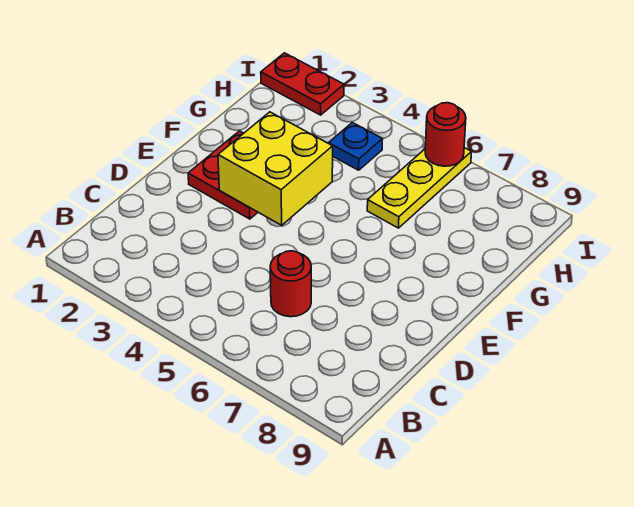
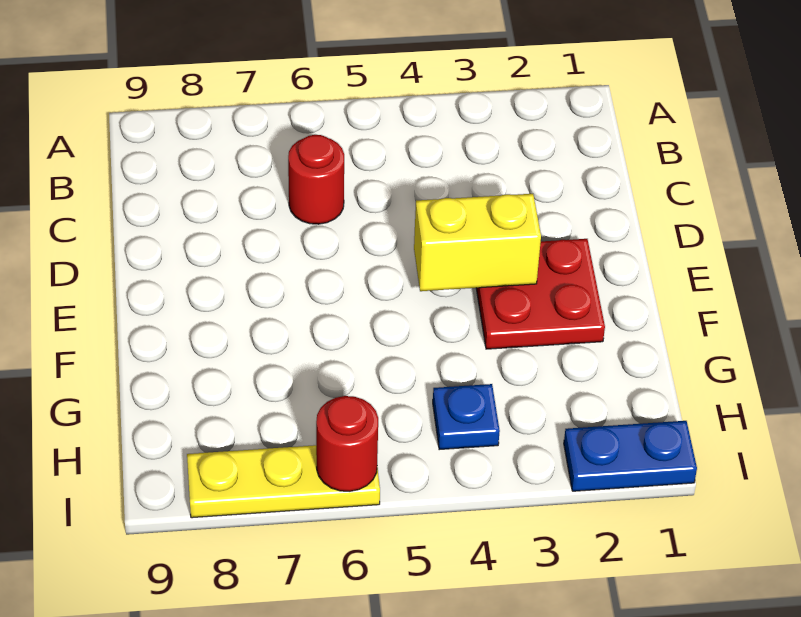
yellow brick E3:F4 level 2 -> yellow brick E3:E4 level 2
yellow plate G6:I6 level 1 -> yellow plate I6:I8 level 1
red plate I1:I2 level 1 -> blue plate I1:I2 level 1

